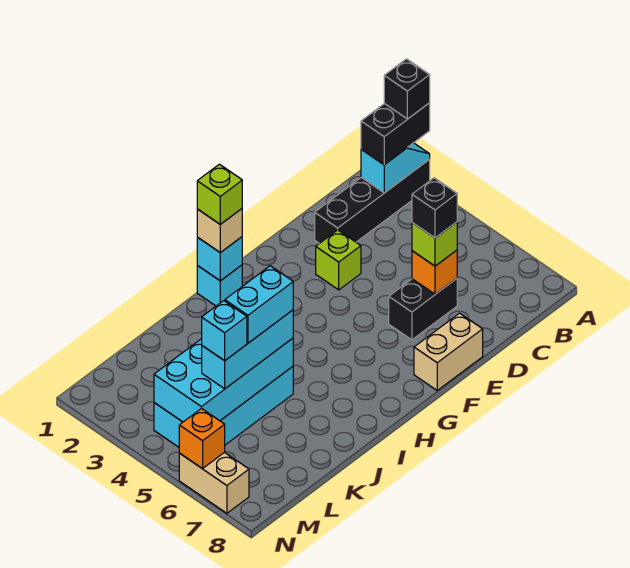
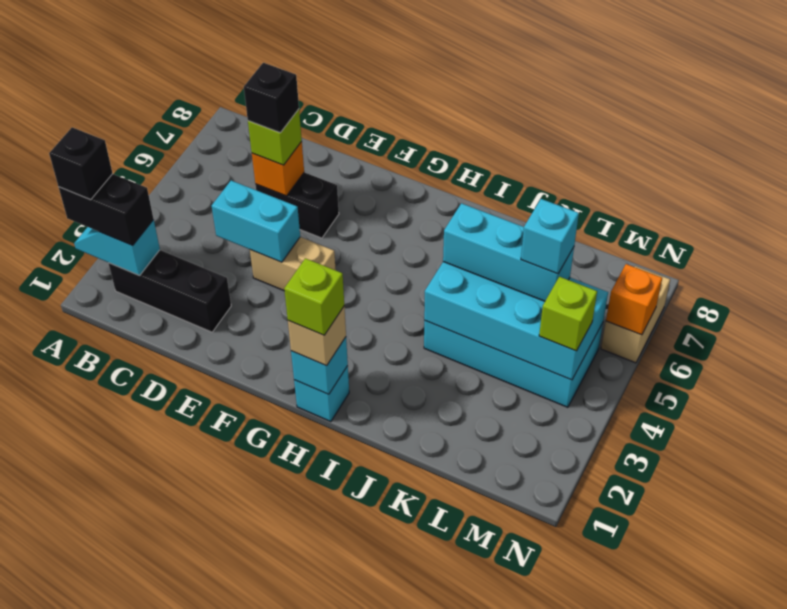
black brick A2:D2 level 1 -> black brick B2:D2 level 1
lime brick E3 level 1 -> lime brick M4 level 3
tan brick E8:F8 level 1 -> tan brick E4:F4 level 1
cyan brick J5:K5 level 4 -> cyan brick D4:E4 level 2

